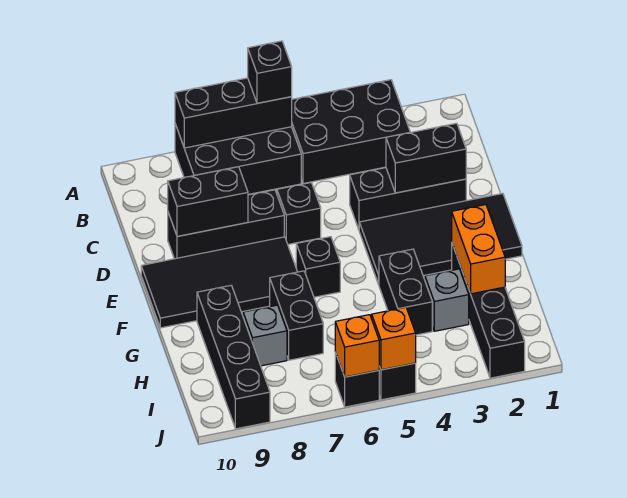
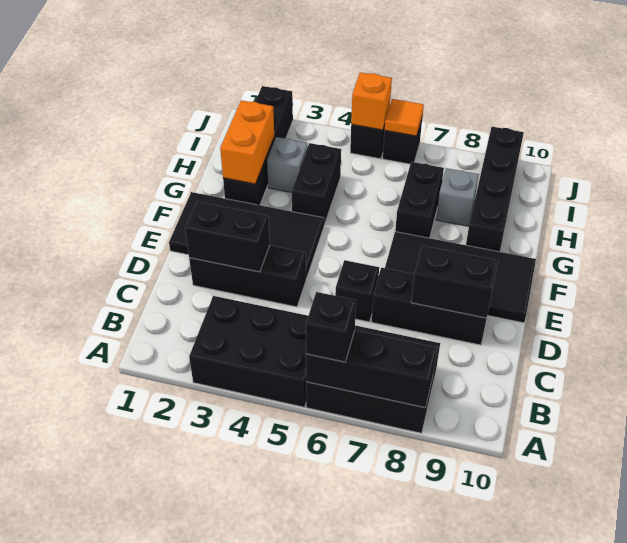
black brick F6 level 1 -> none
orange brick J6 level 2 -> orange tile J6 level 2

